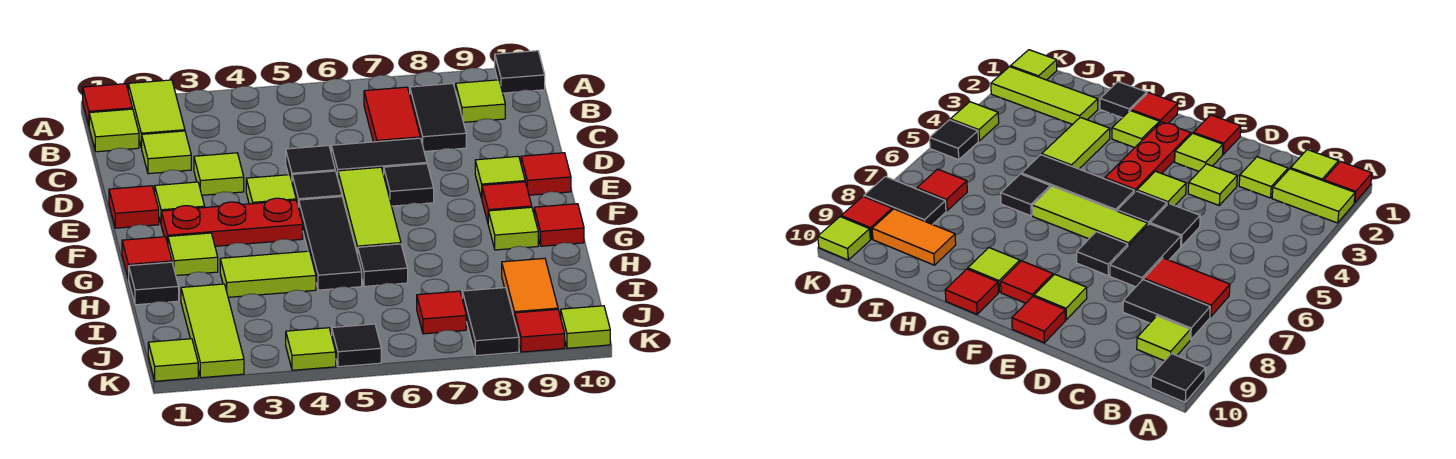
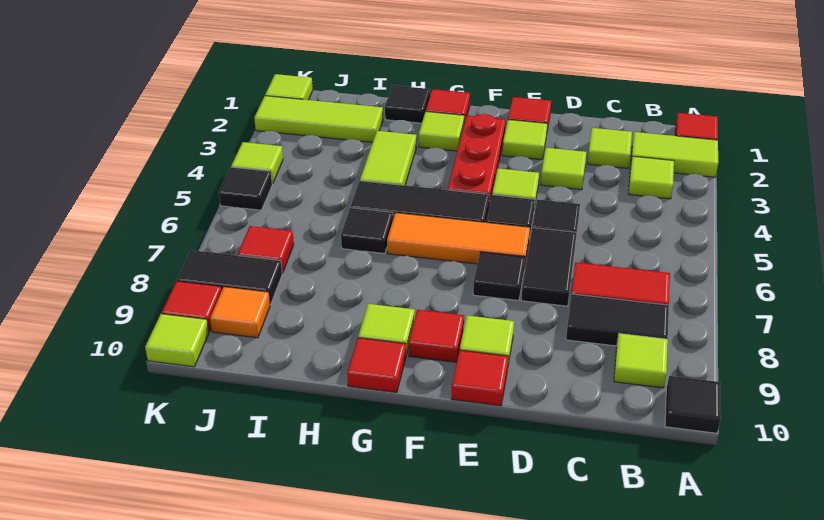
lime tile B1 level 1 -> lime tile B3 level 1
lime tile E6:G6 level 1 -> orange tile E6:G6 level 1
orange tile I9:J9 level 1 -> orange tile J9 level 1

